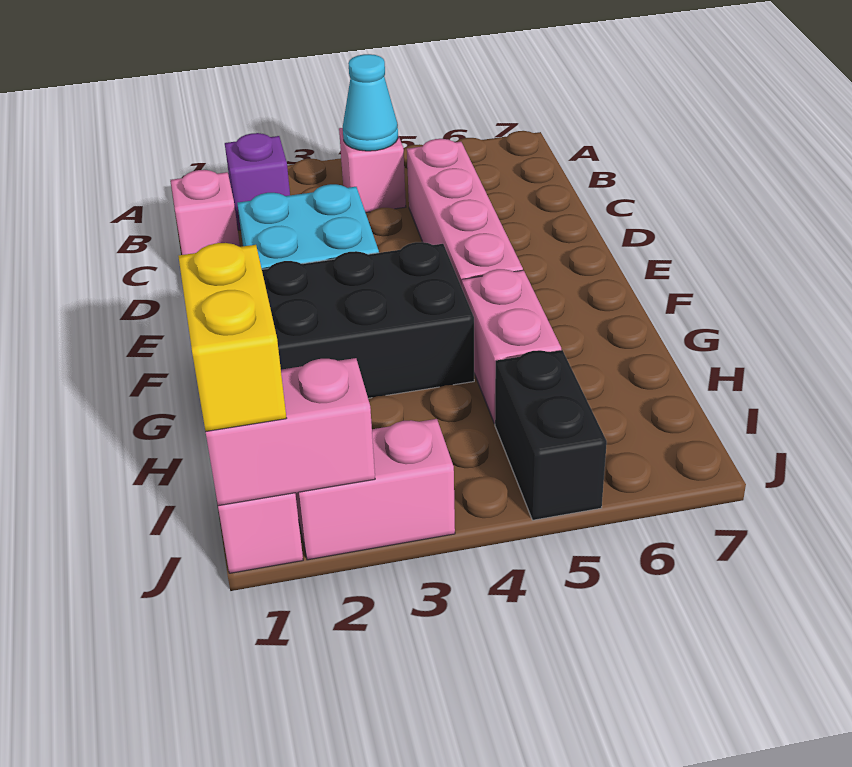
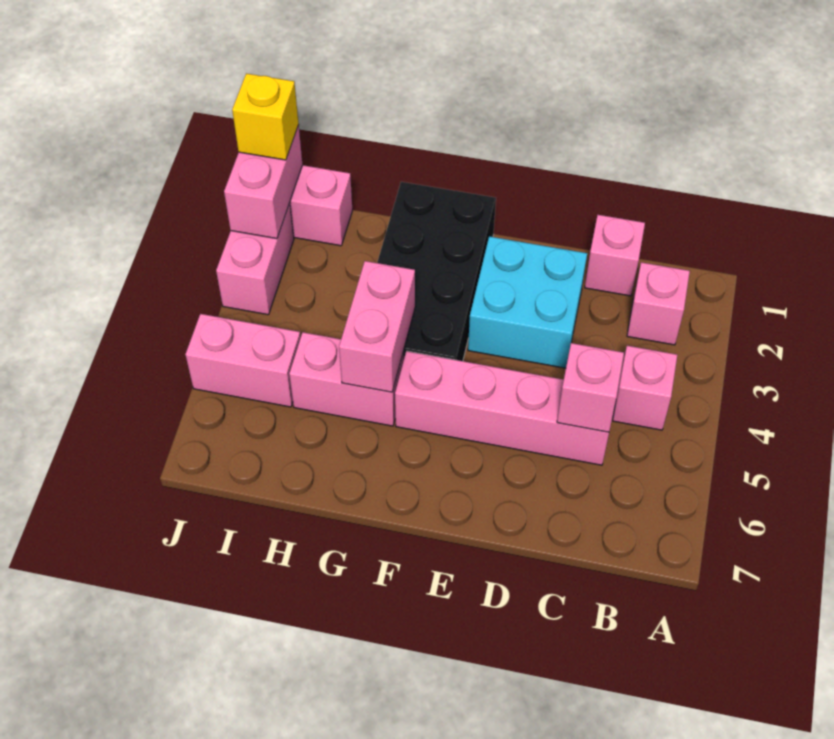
purple brick B2 level 1 -> pink brick B2 level 1
cyan cone B4 level 2 -> none
none -> pink brick C5 level 2
none -> pink brick G4:G5 level 2
yellow brick I1:J1 level 3 -> yellow brick J1 level 3
black brick I5:J5 level 1 -> pink brick I5:J5 level 1

